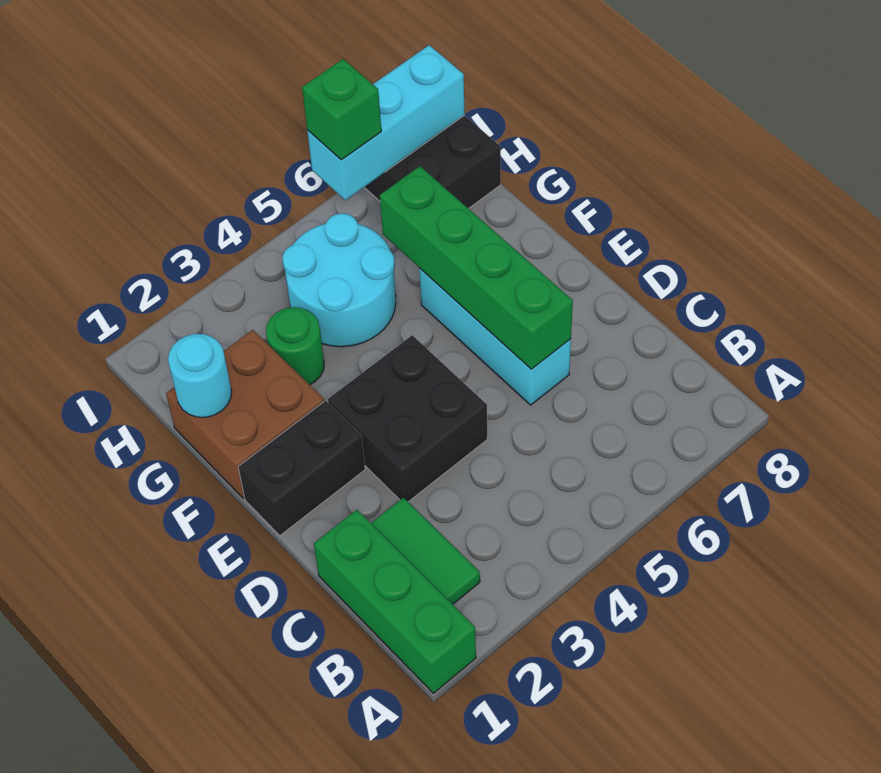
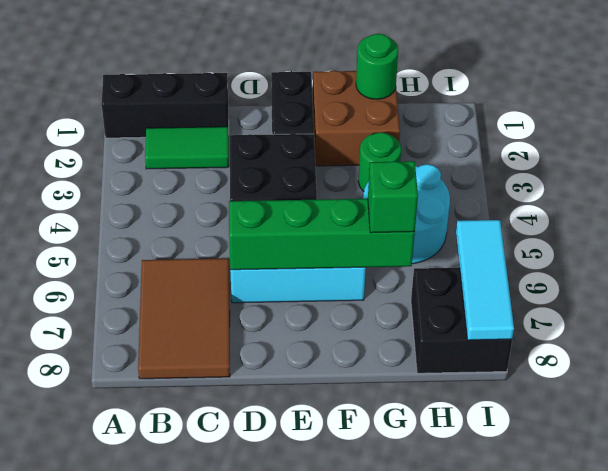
green brick A1:C1 level 1 -> black brick A1:C1 level 1
none -> brown tile B6:C8 level 1
cyan round brick G1 level 2 -> green round brick G1 level 2
cyan brick I6:I8 level 2 -> cyan tile I6:I8 level 2
green brick I6 level 3 -> green brick G6 level 3

